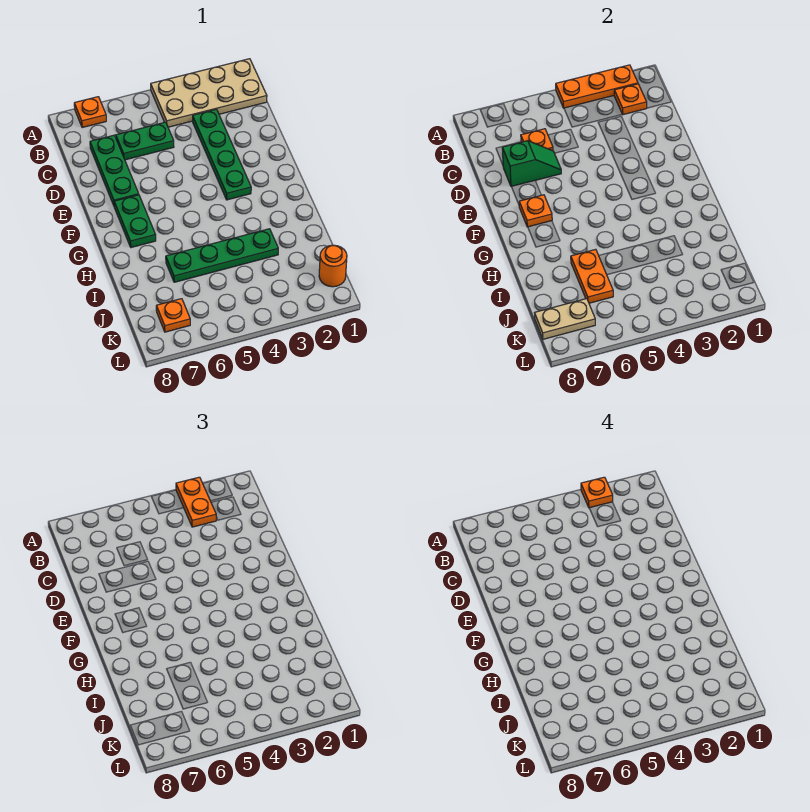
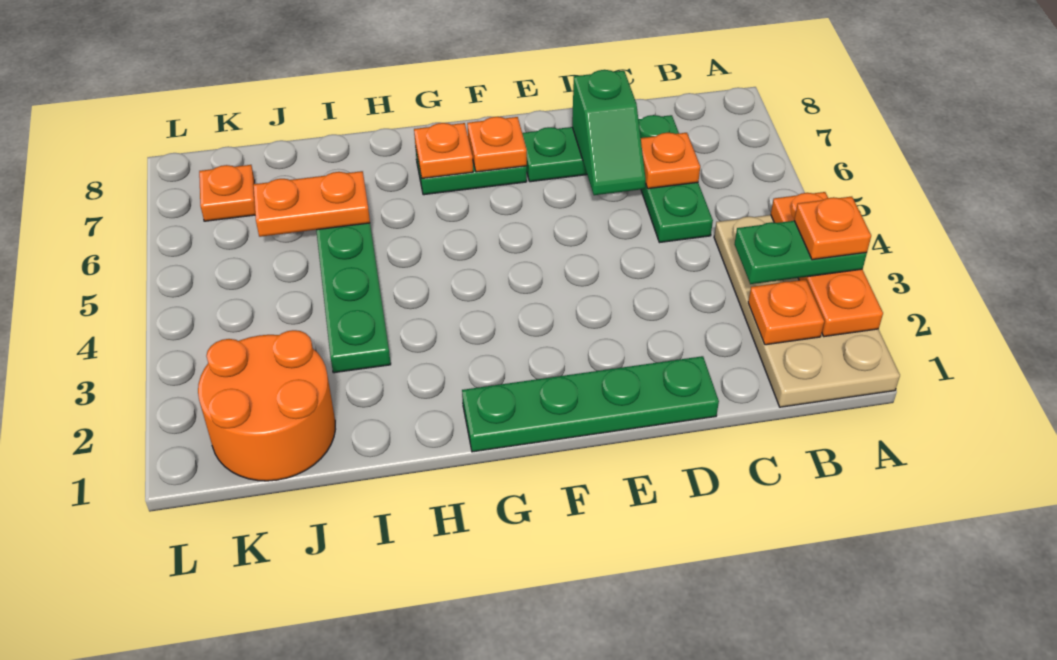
orange plate A3:B3 level 3 -> green plate A3:B3 level 3
orange plate A7 level 1 -> orange plate G7 level 2
green plate C3:F3 level 1 -> green plate D1:G1 level 1
orange round brick K1 level 1 -> orange round brick J1:K2 level 1
tan plate K7:K8 level 2 -> none

